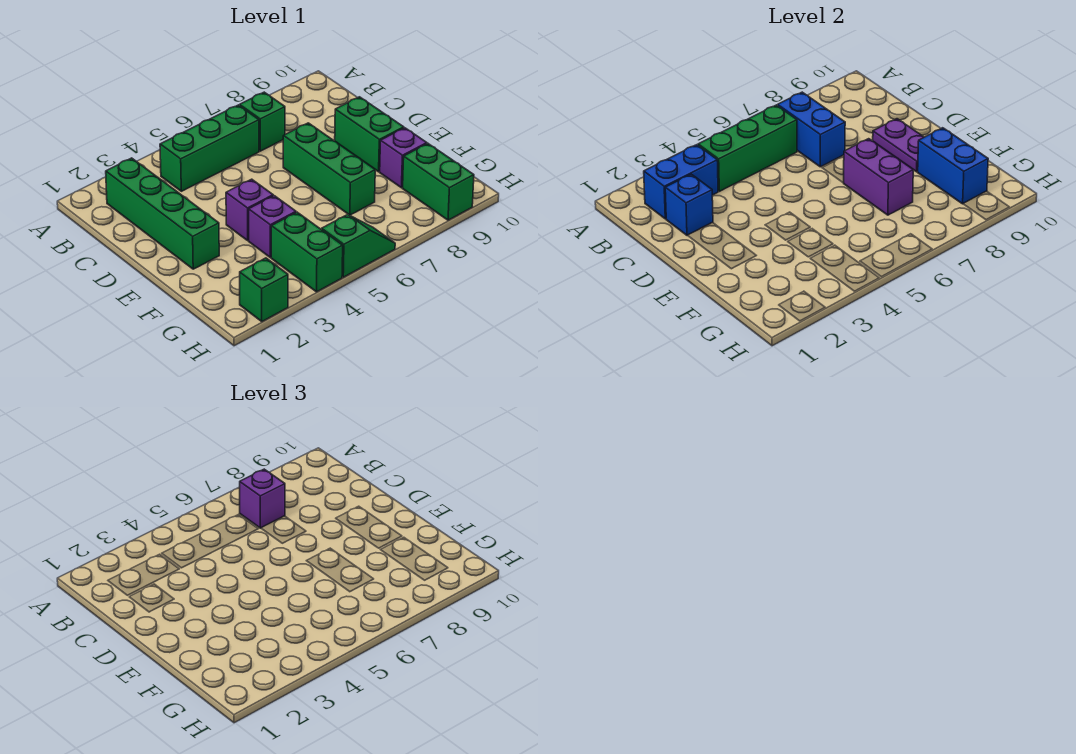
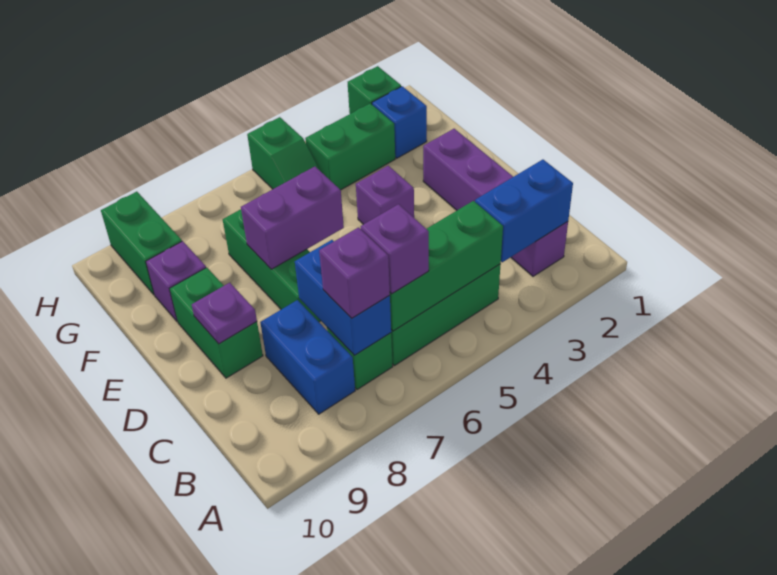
green brick B2:E2 level 1 -> purple brick B2:E2 level 1
blue brick C2 level 2 -> blue brick G2 level 1
purple plate D9:E9 level 2 -> purple plate D9 level 2
purple brick E7:F7 level 2 -> purple brick E6:E7 level 2
purple brick F4 level 1 -> purple brick B6 level 3
blue brick F9:G9 level 2 -> blue brick B8:C8 level 1
green brick G4:H4 level 1 -> green brick G3:G4 level 1
green slope H5:H6 level 1 top 5 -> green slope G5:H5 level 1 top H

